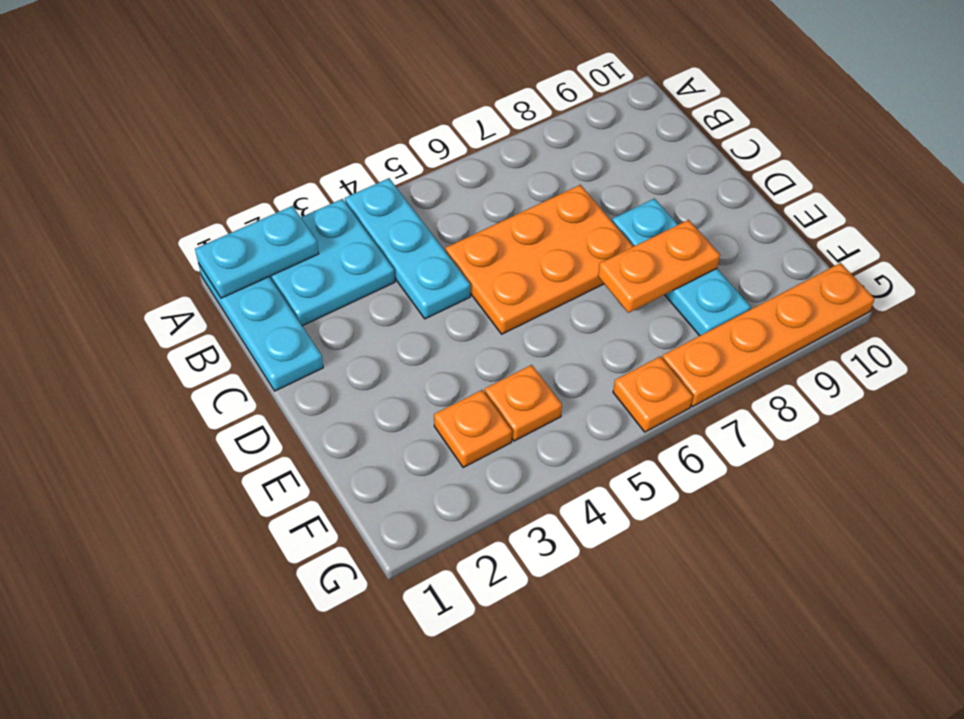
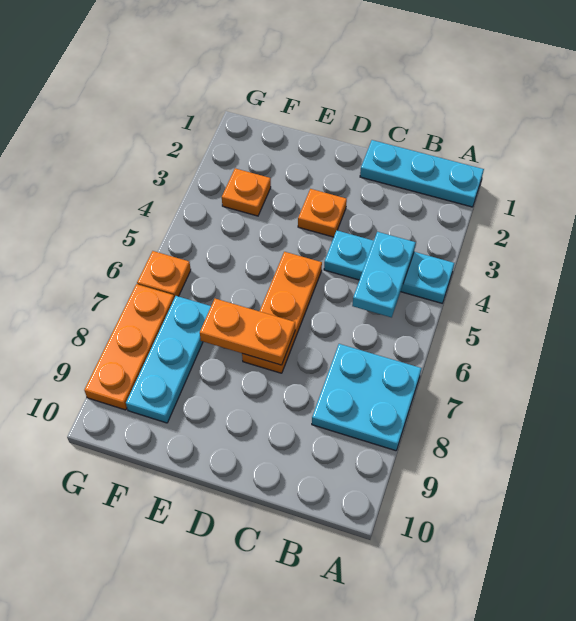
cyan plate A1:A2 level 2 -> cyan plate B4:B5 level 2
cyan plate A2:B3 level 1 -> cyan plate A7:B8 level 1
orange plate C5:D7 level 1 -> orange plate D5:D7 level 1
cyan plate D8:F8 level 1 -> cyan plate F7:F9 level 1
orange plate E7:E8 level 2 -> orange plate D7:E7 level 2
orange plate F4 level 1 -> orange plate D3 level 1
orange plate G7:G10 level 1 -> orange plate G7:G9 level 1

